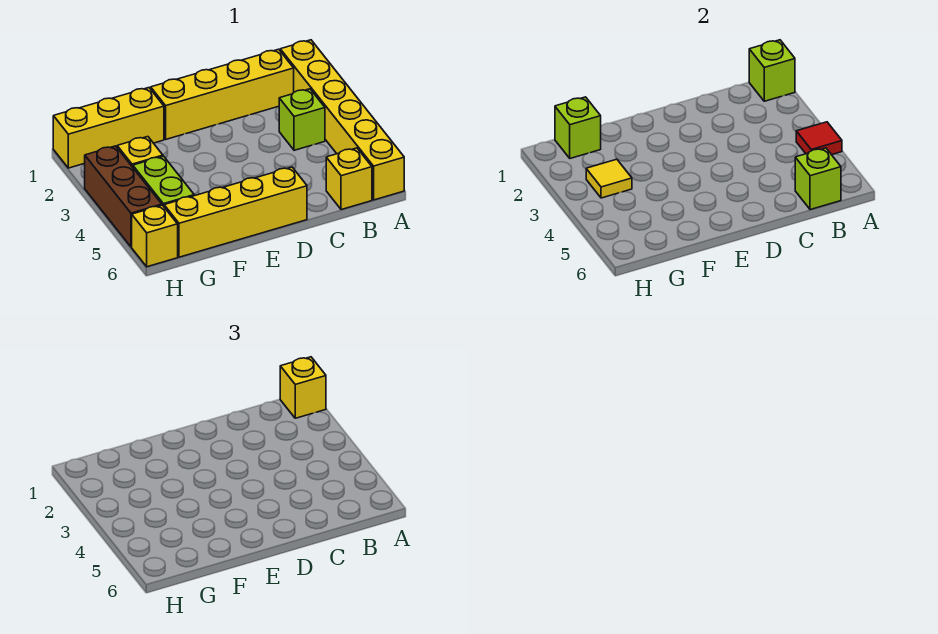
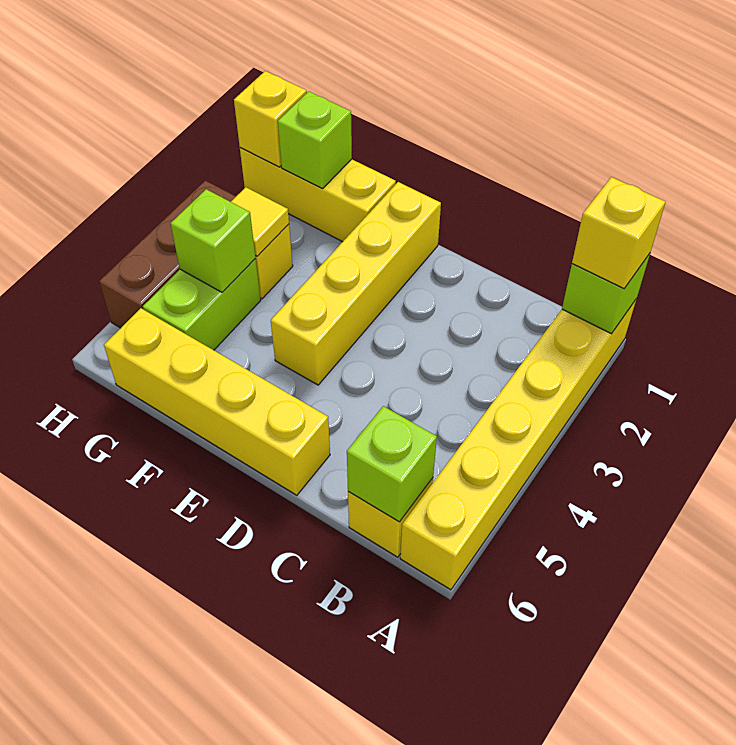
red tile A4 level 2 -> none
yellow brick B1:E1 level 1 -> yellow brick E1:E4 level 1
lime brick B3 level 1 -> lime brick G4 level 2
yellow brick H6 level 1 -> yellow brick H1 level 2

